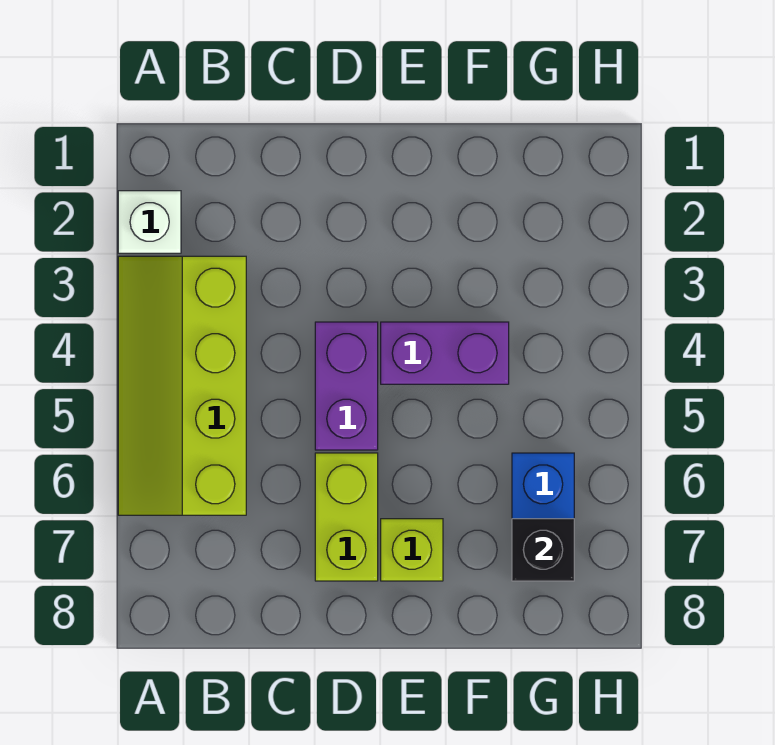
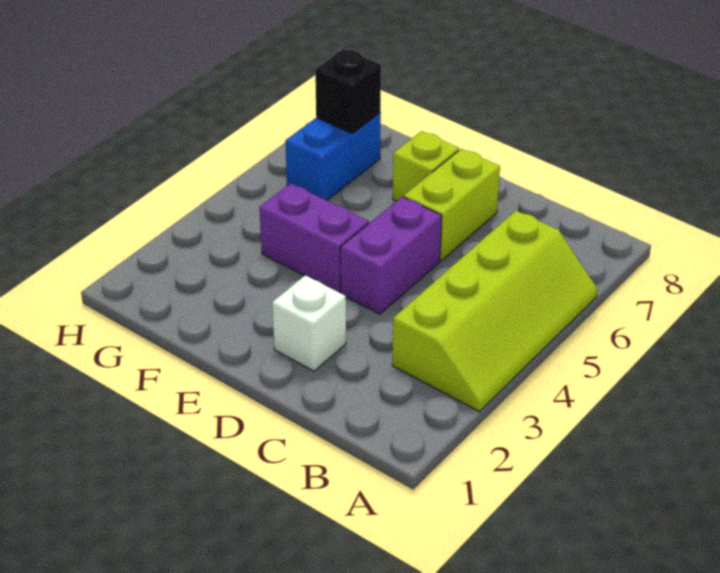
white brick A2 level 1 -> white brick D2 level 1

